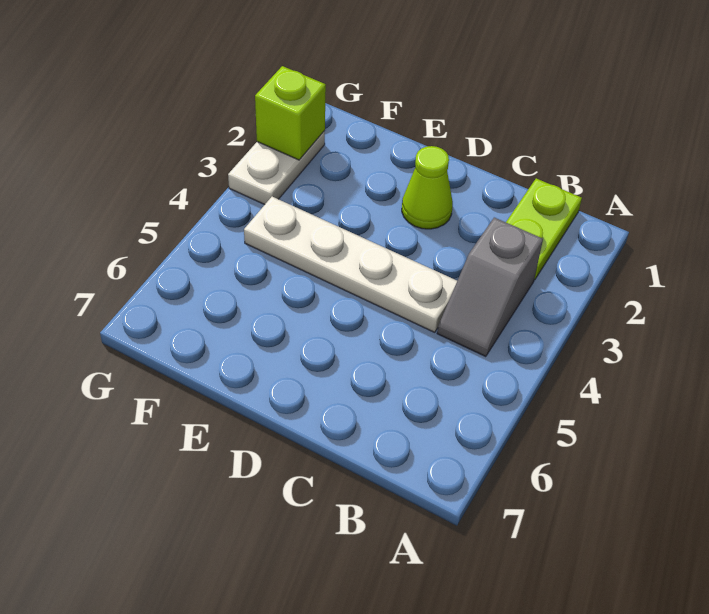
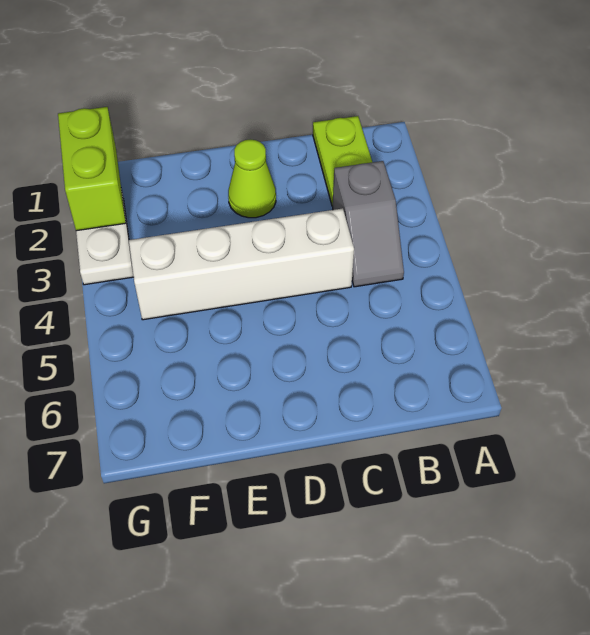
white plate C4:F4 level 1 -> white brick C4:F4 level 1
lime brick G2 level 2 -> lime brick G1:G2 level 2

